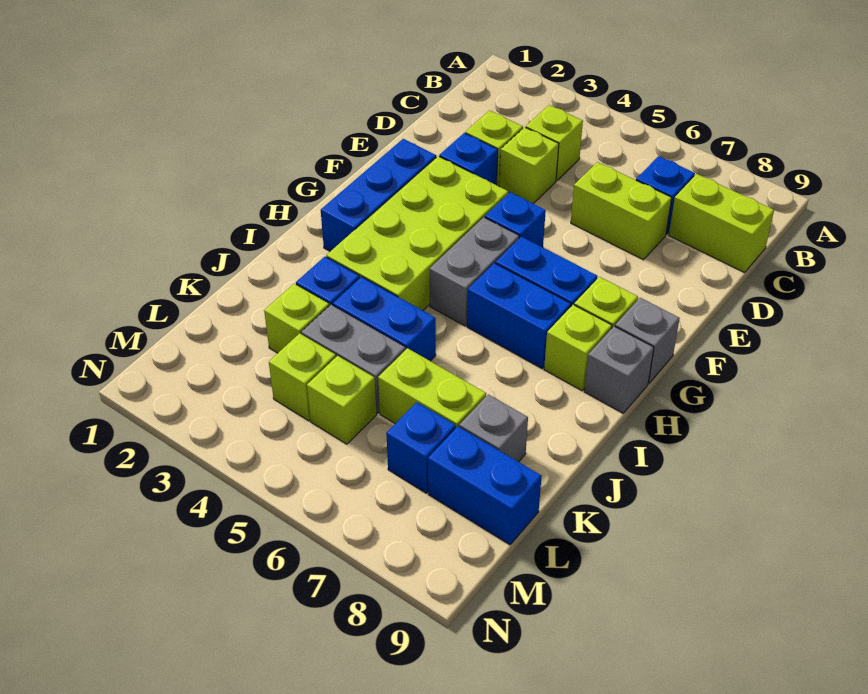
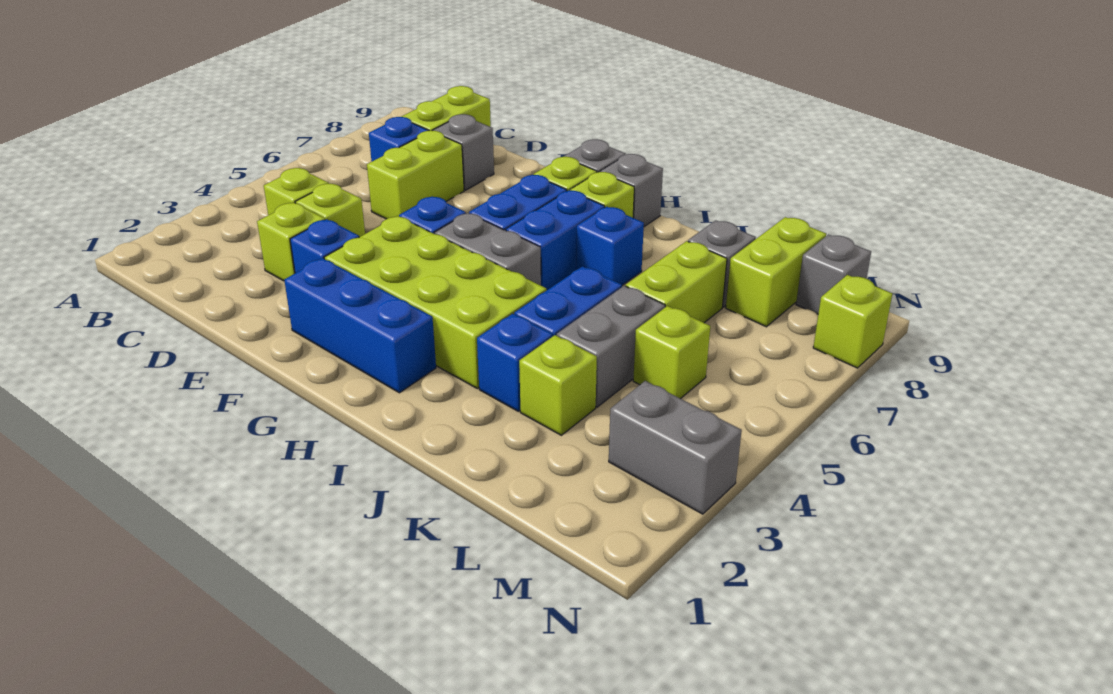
none -> grey brick D8 level 1
lime brick L4 level 1 -> lime brick N8 level 1
blue brick L7 level 1 -> blue brick I7 level 1
blue brick L8:L9 level 1 -> lime brick L8:L9 level 1
none -> grey brick M3:N3 level 1
none -> grey brick M9 level 1

